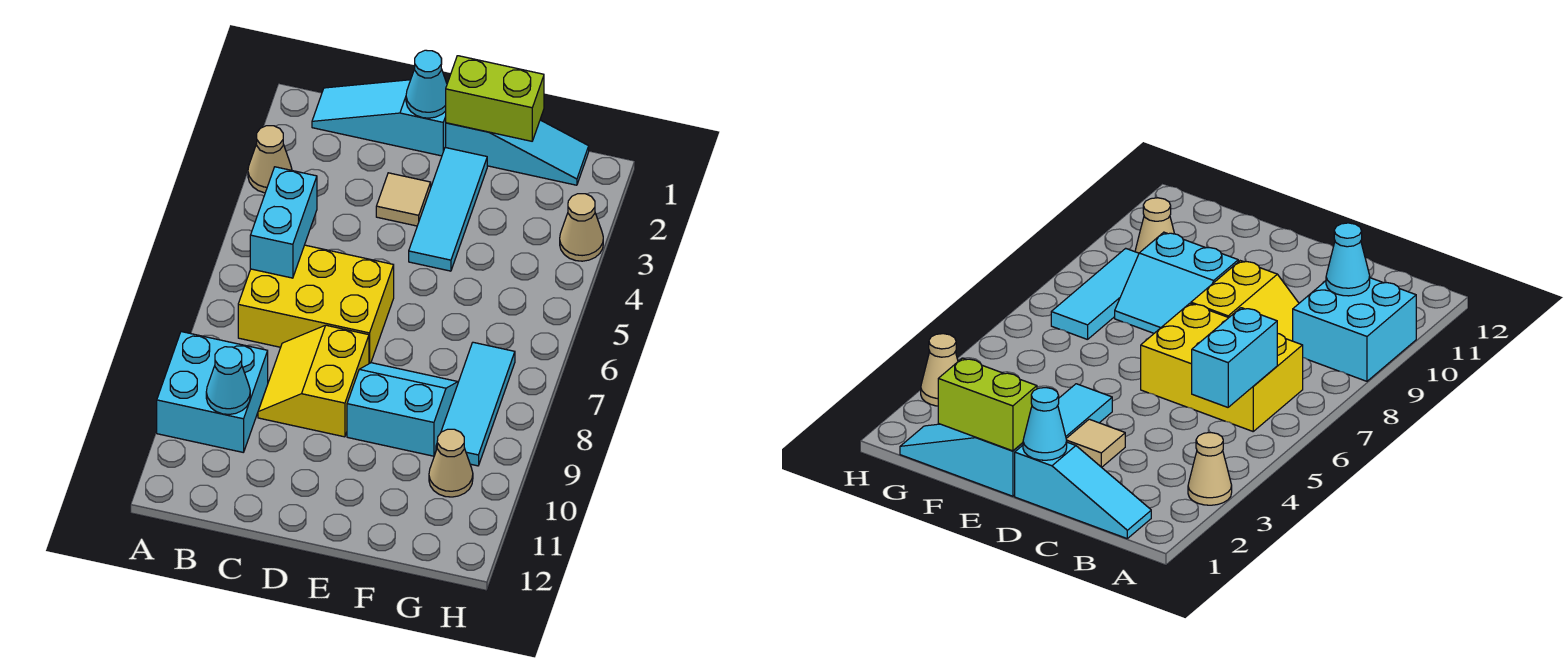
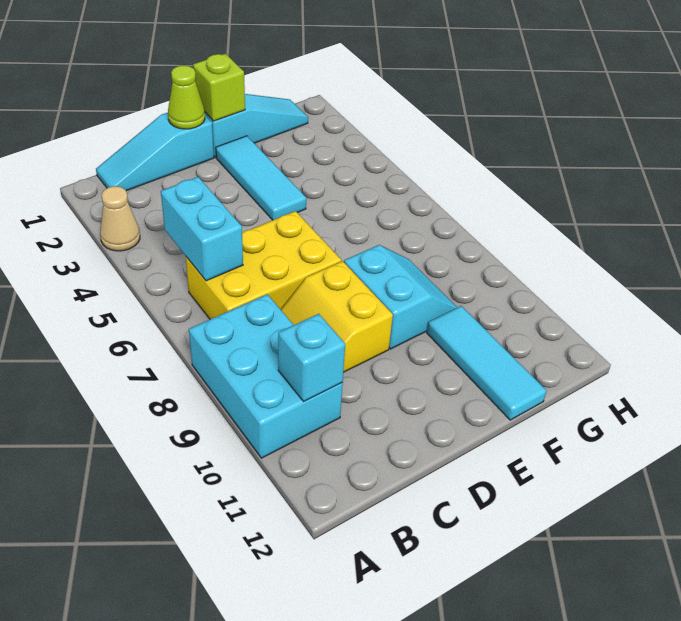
cyan brick A9:B10 level 1 -> cyan brick A8:B10 level 1
cyan cone B10 level 2 -> cyan brick B10 level 2
cyan cone D1 level 2 -> lime cone D1 level 2
tan tile D3 level 1 -> none
lime brick E1:F1 level 2 -> lime brick E1 level 2
cyan slope E8:F9 level 1 top 9 -> cyan slope E8:F9 level 1 top E
cyan tile G7:G9 level 1 -> cyan tile F10:F12 level 1
tan cone G10 level 1 -> none
tan cone H3 level 1 -> none

